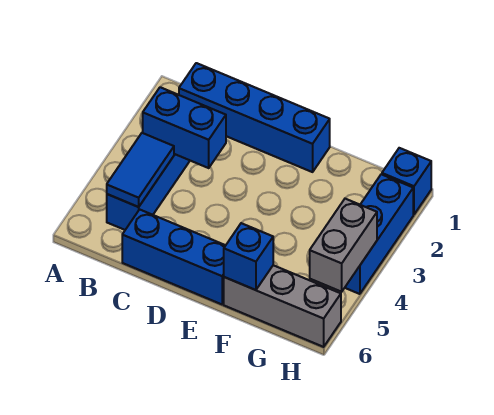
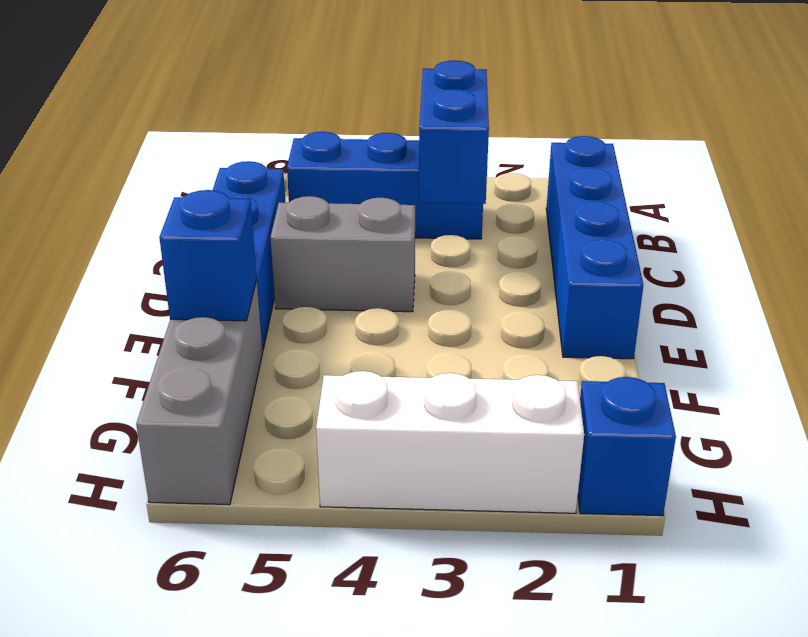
blue tile B4:B5 level 2 -> none
blue brick H2:H4 level 1 -> white brick H2:H4 level 1
grey brick H4:H5 level 2 -> grey brick D4:D5 level 1

